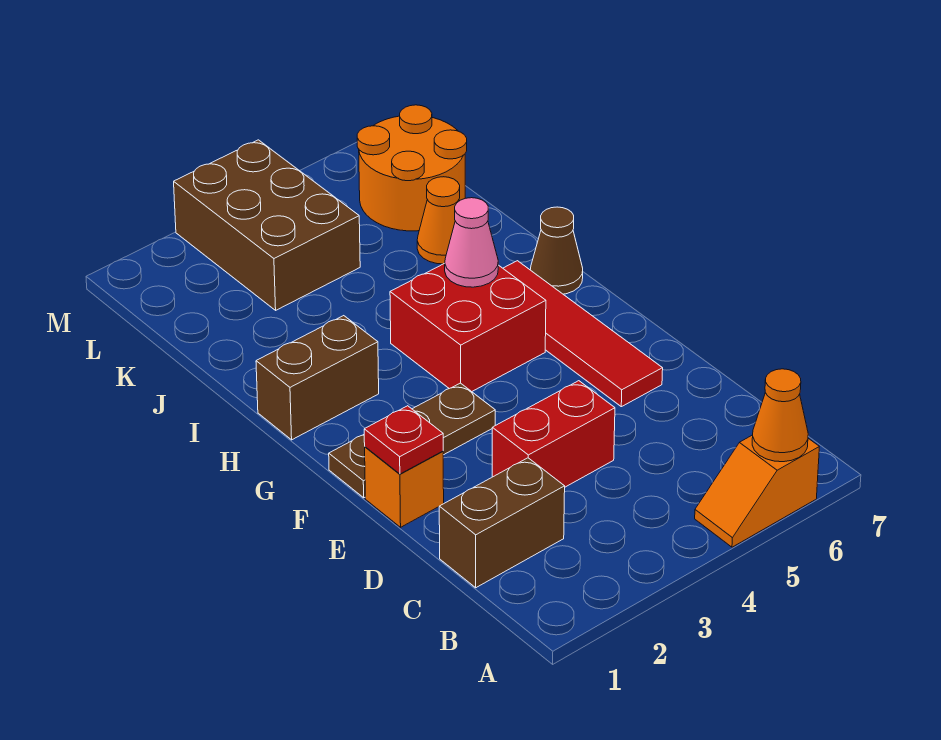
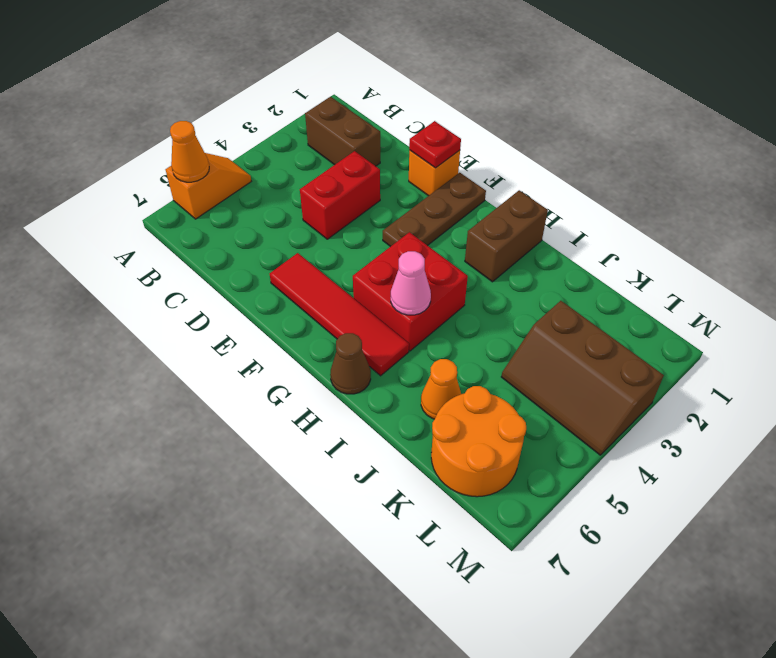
brown brick C1:C2 level 1 -> brown brick B2:C2 level 1
brown brick K3:M4 level 1 -> brown slope K3:M4 level 1 top 3

